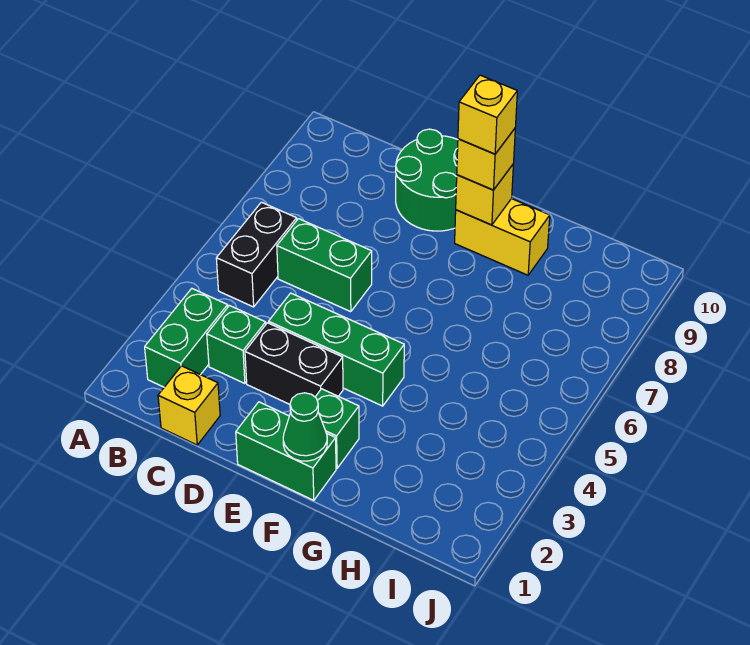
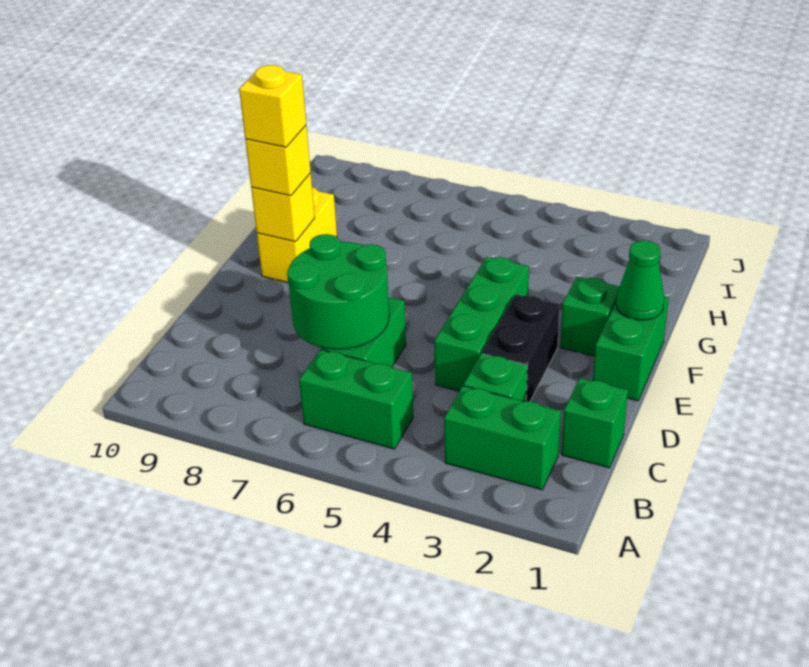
black brick B5:B6 level 1 -> green brick B5:B6 level 1
yellow brick C1 level 1 -> green brick C1 level 1
green round brick D9:E10 level 1 -> green round brick C6:D7 level 2

